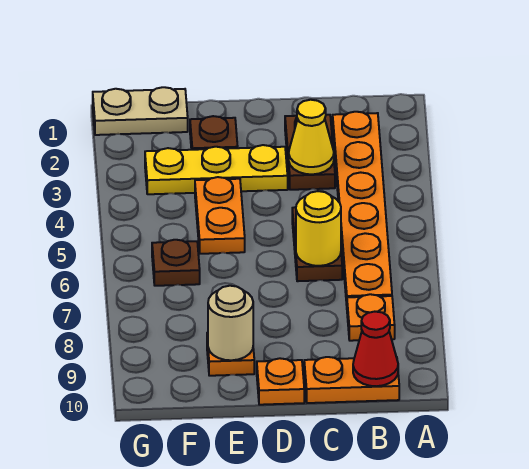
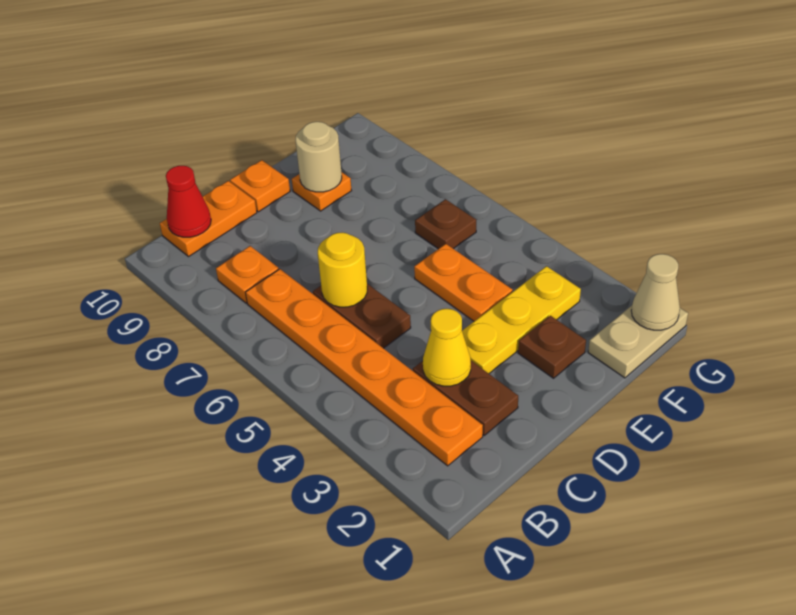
none -> tan cone G1 level 2

